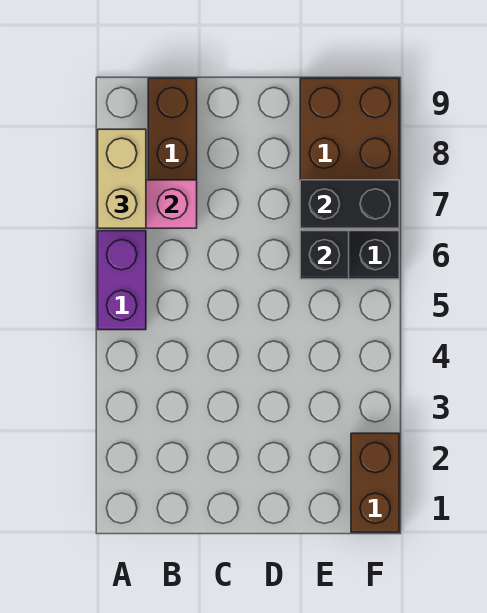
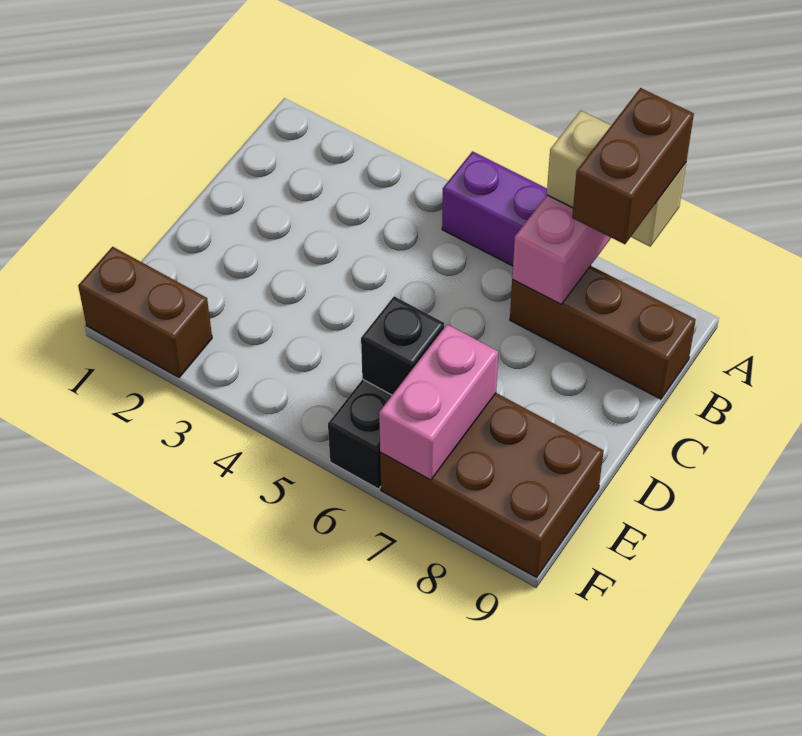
none -> brown brick A8:B8 level 4
black brick E7:F7 level 2 -> pink brick E7:F7 level 2

